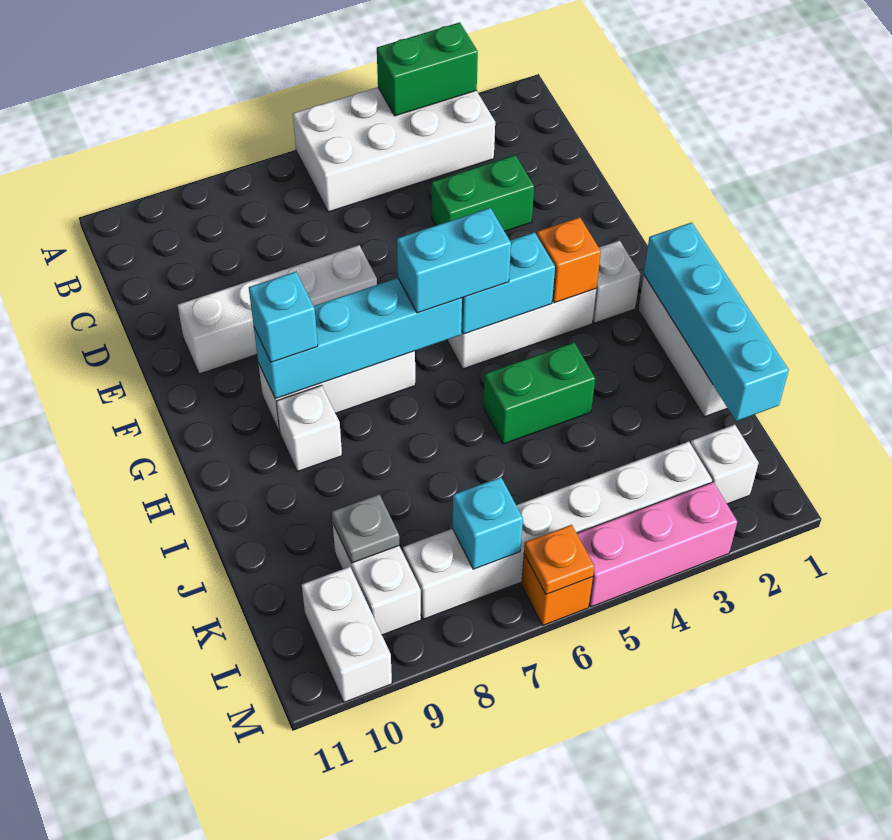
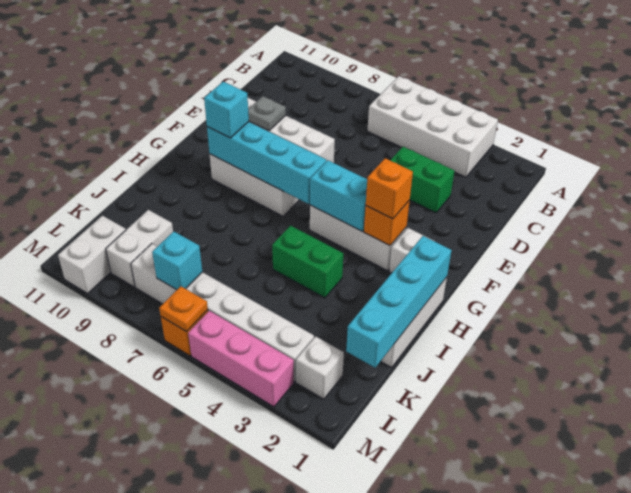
green brick A3:A4 level 2 -> none
none -> orange brick G3 level 3
cyan brick G5:G6 level 3 -> none
white brick H9 level 1 -> none
grey plate K9 level 2 -> grey plate E9 level 2

